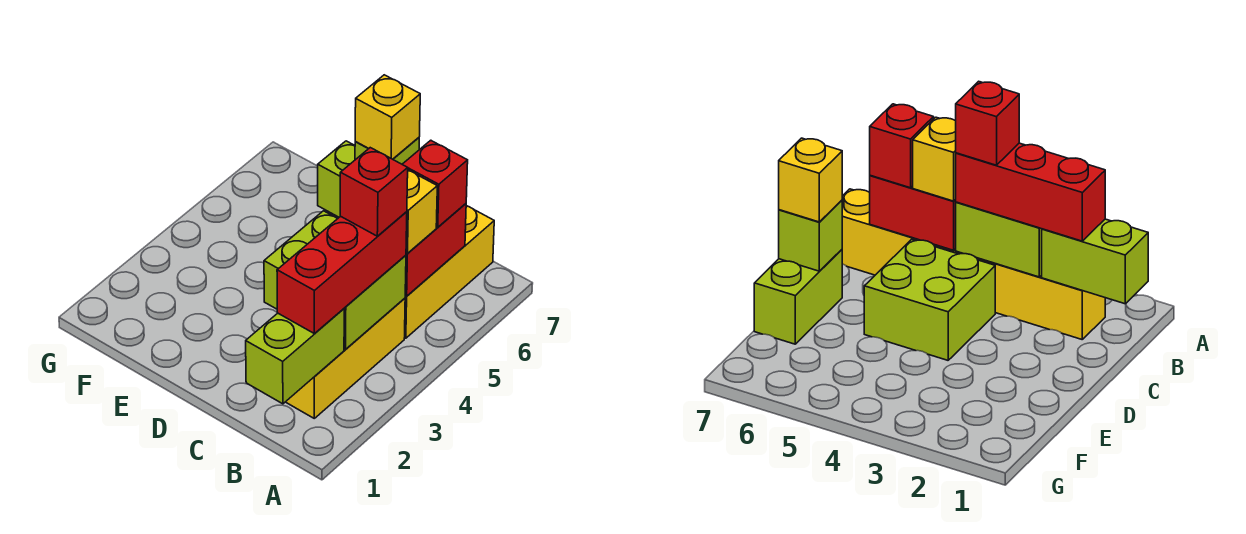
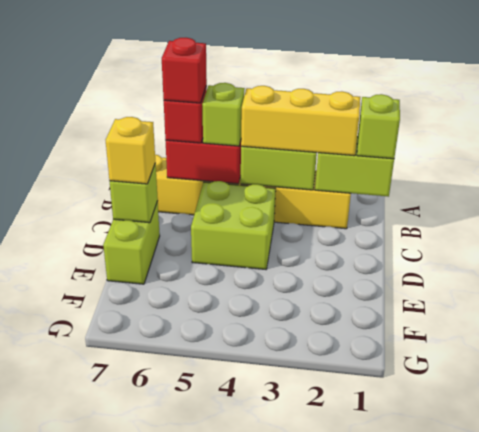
none -> lime brick B1 level 3
red brick B2:B4 level 3 -> yellow brick B2:B4 level 3
red brick B4 level 4 -> red brick B6 level 4
yellow brick B5 level 3 -> lime brick B5 level 3

